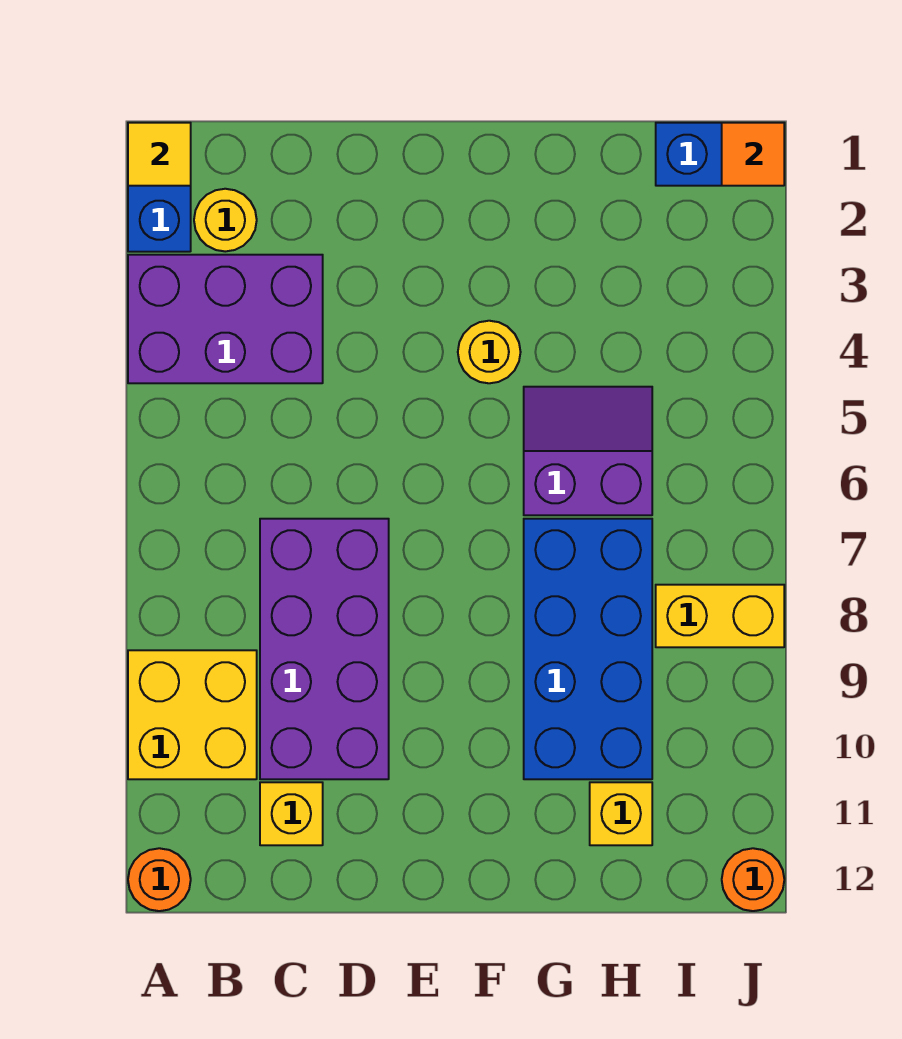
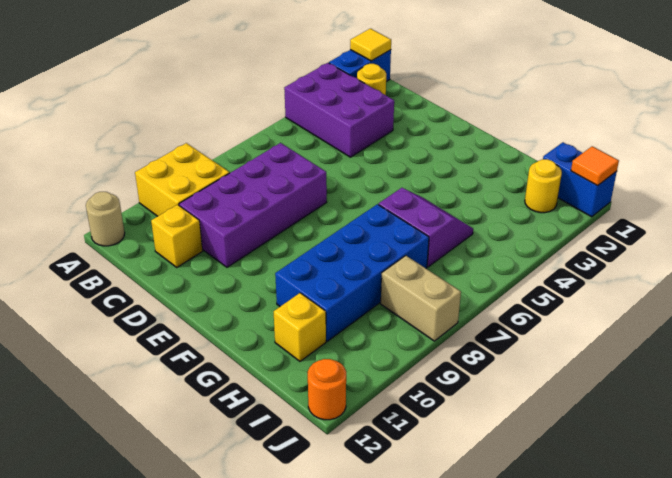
orange round brick A12 level 1 -> tan round brick A12 level 1
yellow round brick F4 level 1 -> yellow round brick I2 level 1
yellow brick I8:J8 level 1 -> tan brick I8:J8 level 1

